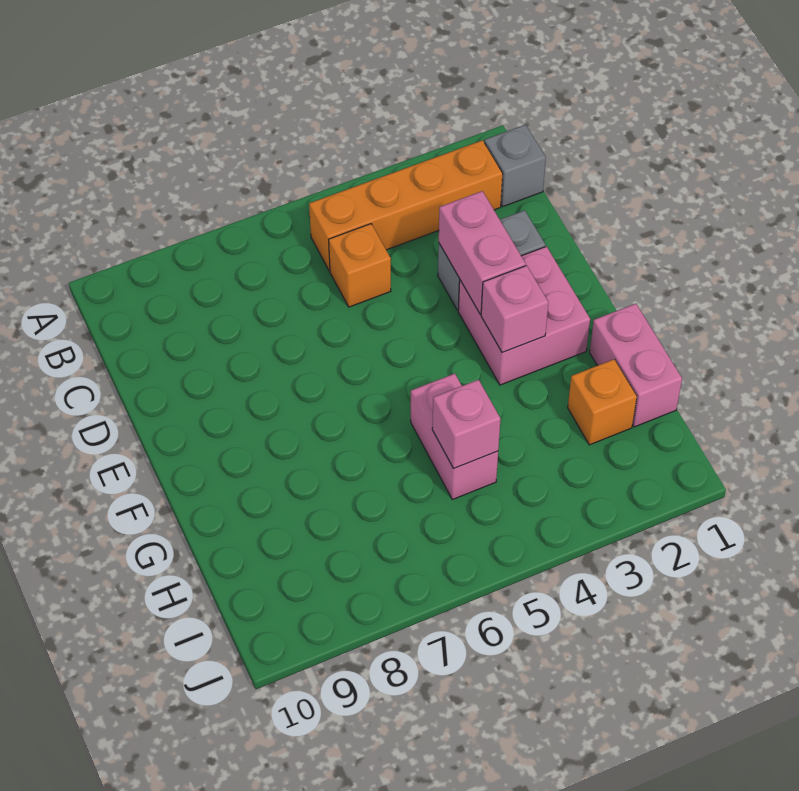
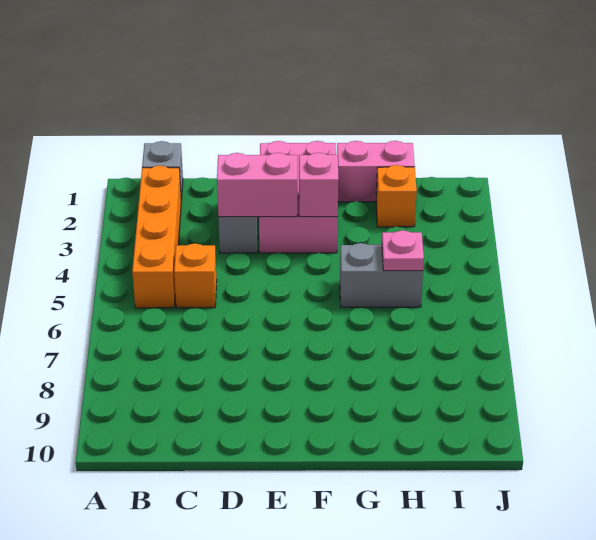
pink brick E2:F3 level 1 -> pink brick E1:F3 level 1
pink brick G5:H5 level 1 -> grey brick G5:H5 level 1
pink brick H5 level 2 -> pink plate H5 level 2

